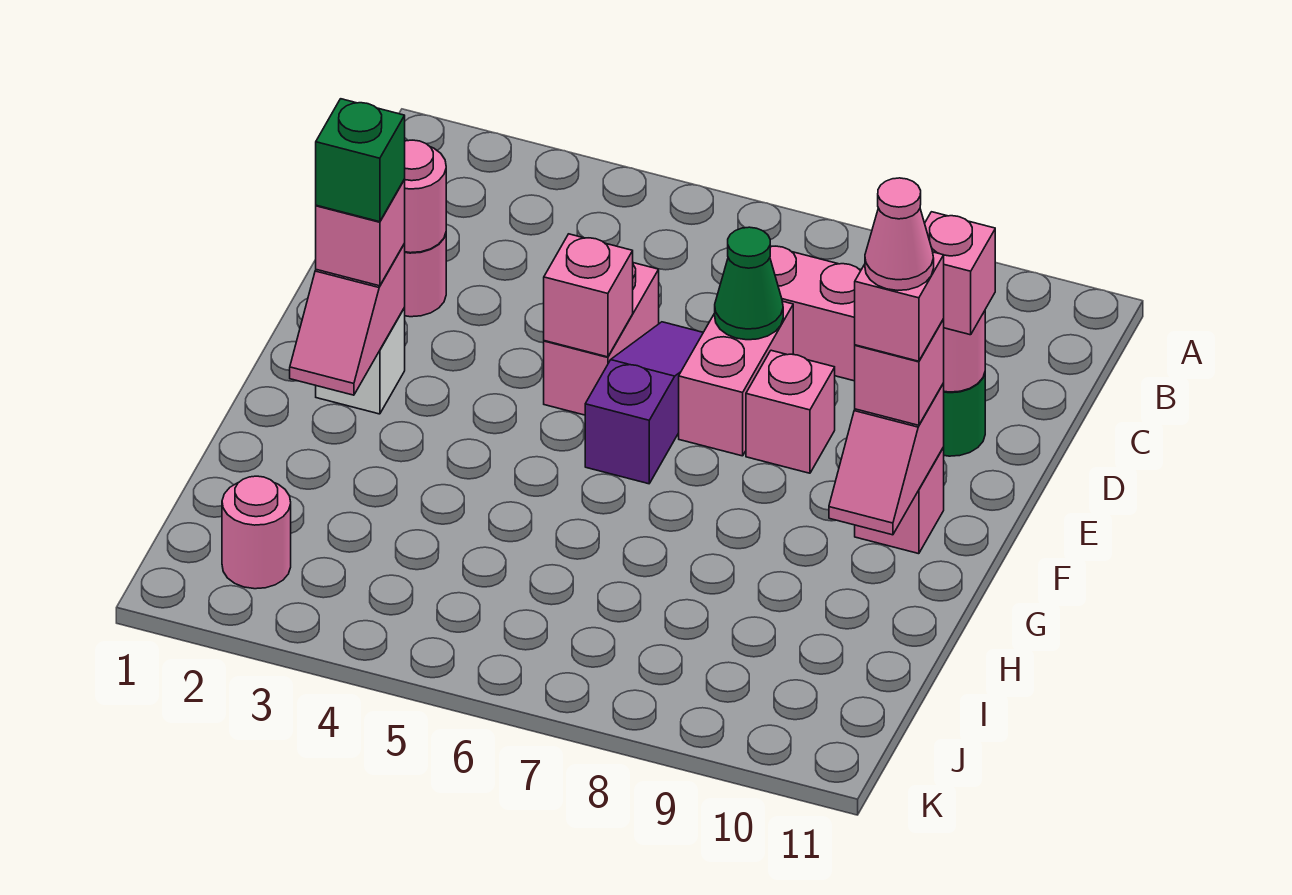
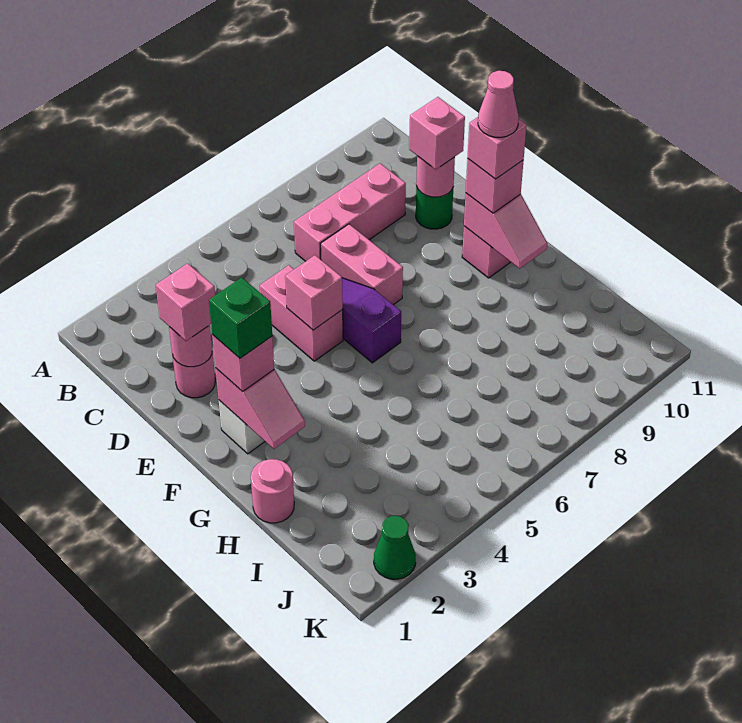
green cone D7 level 2 -> green cone K2 level 1
pink brick E8 level 1 -> pink brick D2 level 3
pink round brick J2 level 1 -> pink round brick H1 level 1

